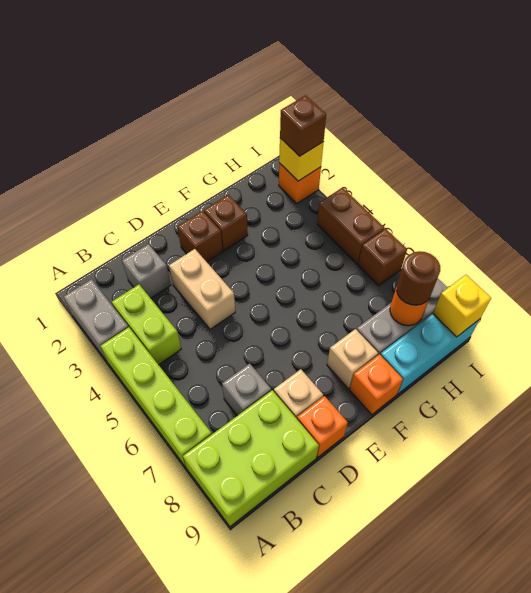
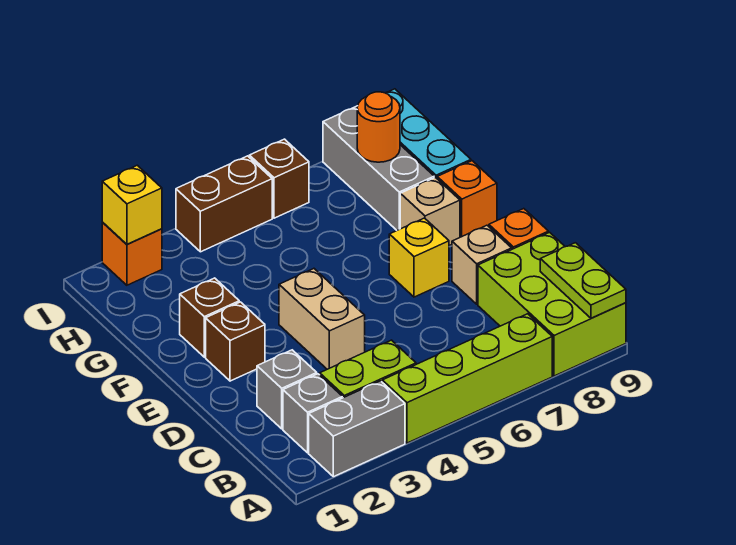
none -> lime plate A9:B9 level 2
grey brick C7 level 1 -> grey brick B2 level 1
tan brick D3:D4 level 1 -> tan brick D4:E4 level 1
brown round brick H8 level 3 -> none
brown brick I2 level 3 -> none
yellow brick I9 level 2 -> yellow brick E7 level 1

